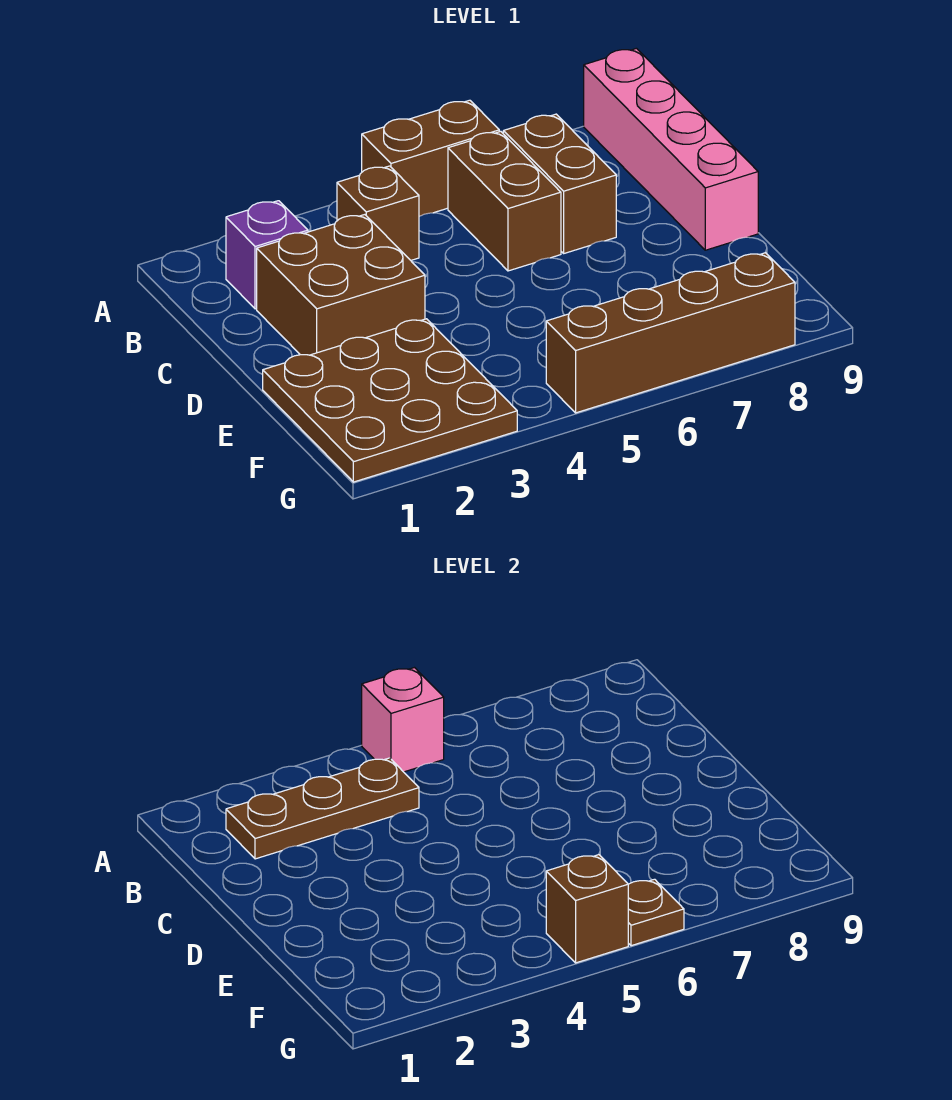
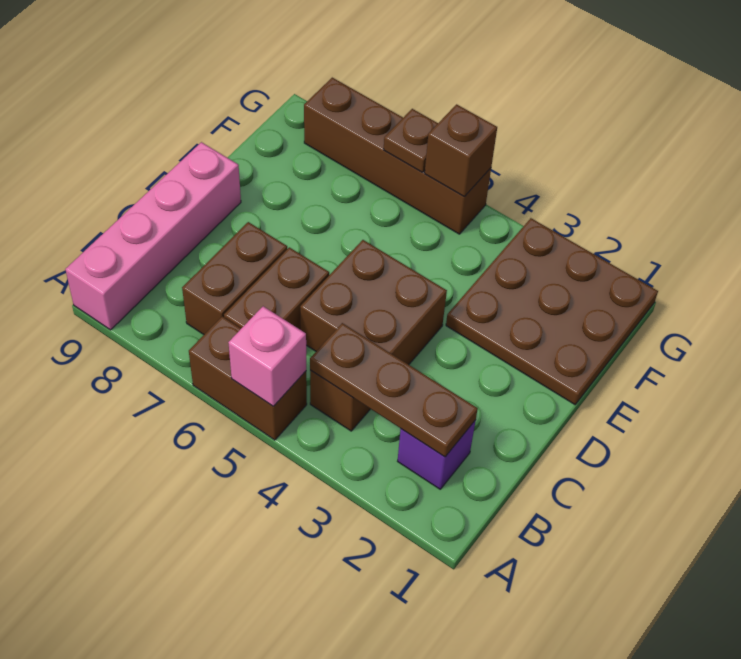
brown brick C2:D3 level 1 -> brown brick C4:D5 level 1

